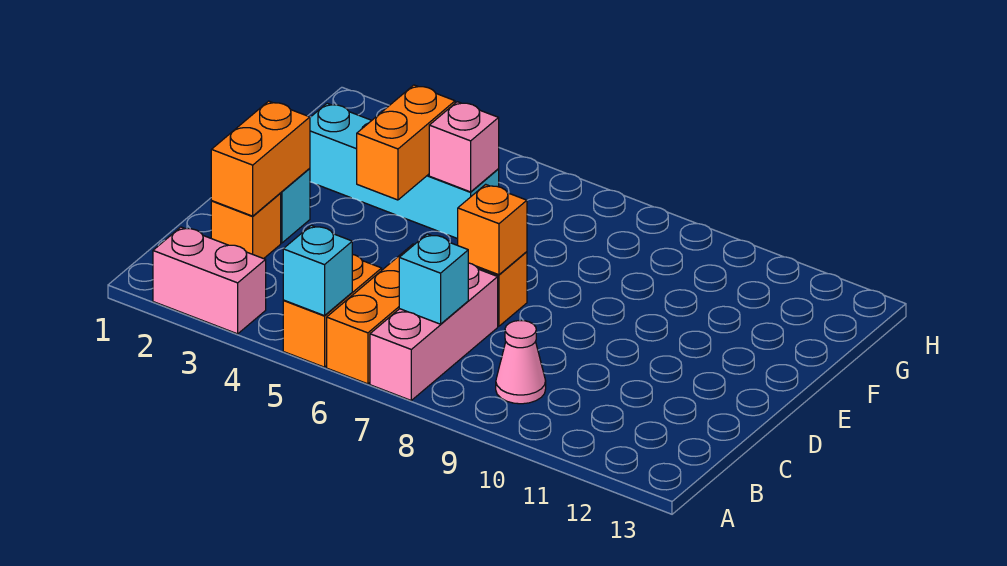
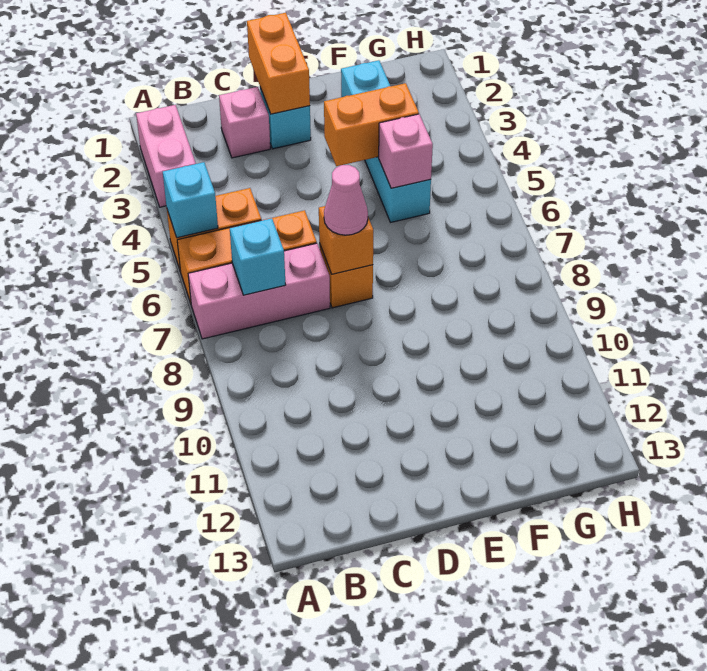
pink cone B9 level 1 -> pink cone D7 level 3
orange brick C2 level 1 -> pink brick C2 level 1
orange brick C2:D2 level 2 -> orange brick D1:D2 level 2

